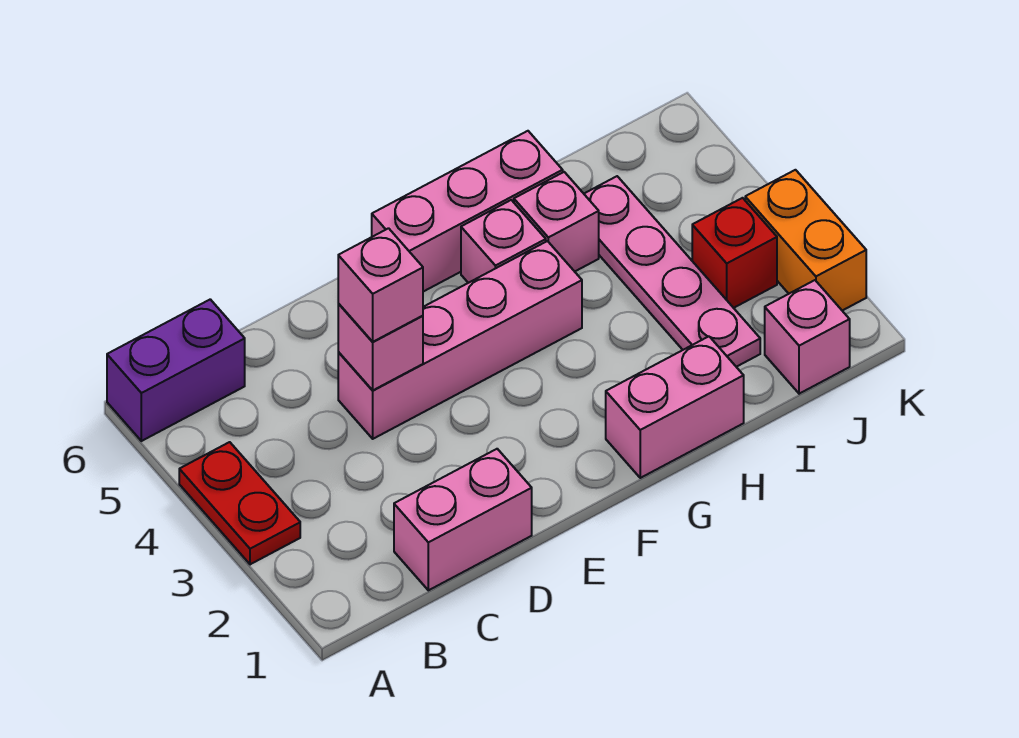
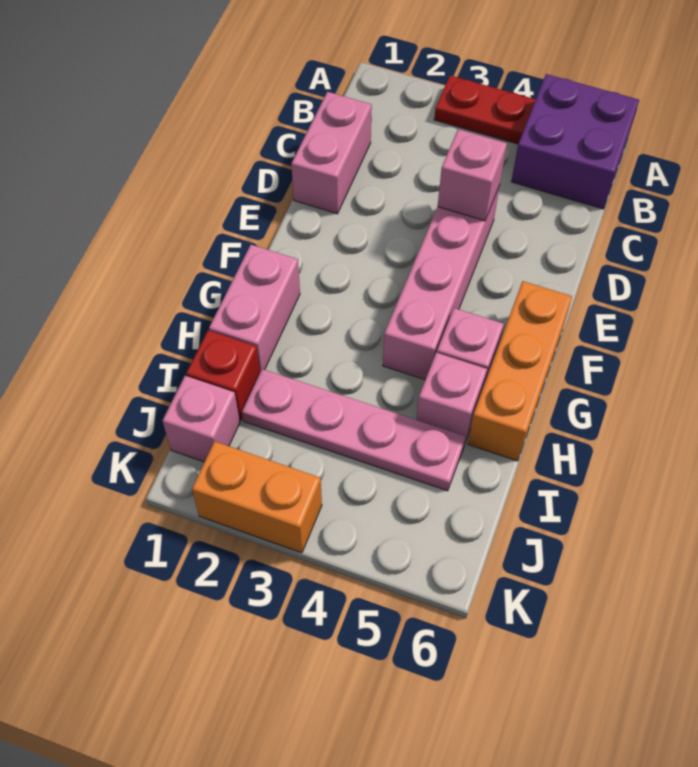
purple brick A6:B6 level 1 -> purple brick A5:B6 level 1
pink brick D4 level 3 -> none
pink brick F6:H6 level 1 -> orange brick F6:H6 level 1
red brick J3 level 1 -> red brick I1 level 1

